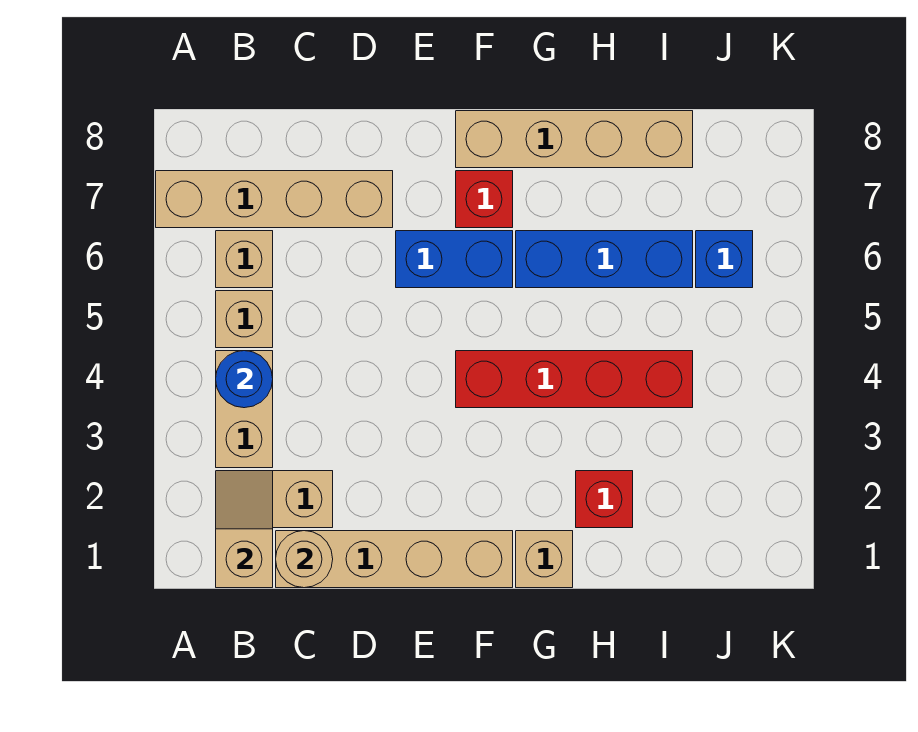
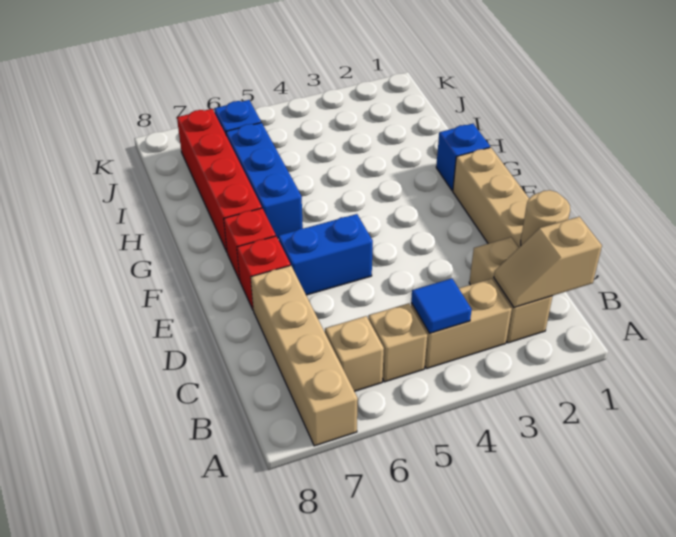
blue round brick B4 level 2 -> blue tile B4 level 2
blue brick E6:F6 level 1 -> blue brick E5:E6 level 1
red brick F4:I4 level 1 -> red brick G7:J7 level 1
tan brick F8:I8 level 1 -> none
tan brick G1 level 1 -> blue brick G1 level 1
red brick H2 level 1 -> red brick E7 level 1

